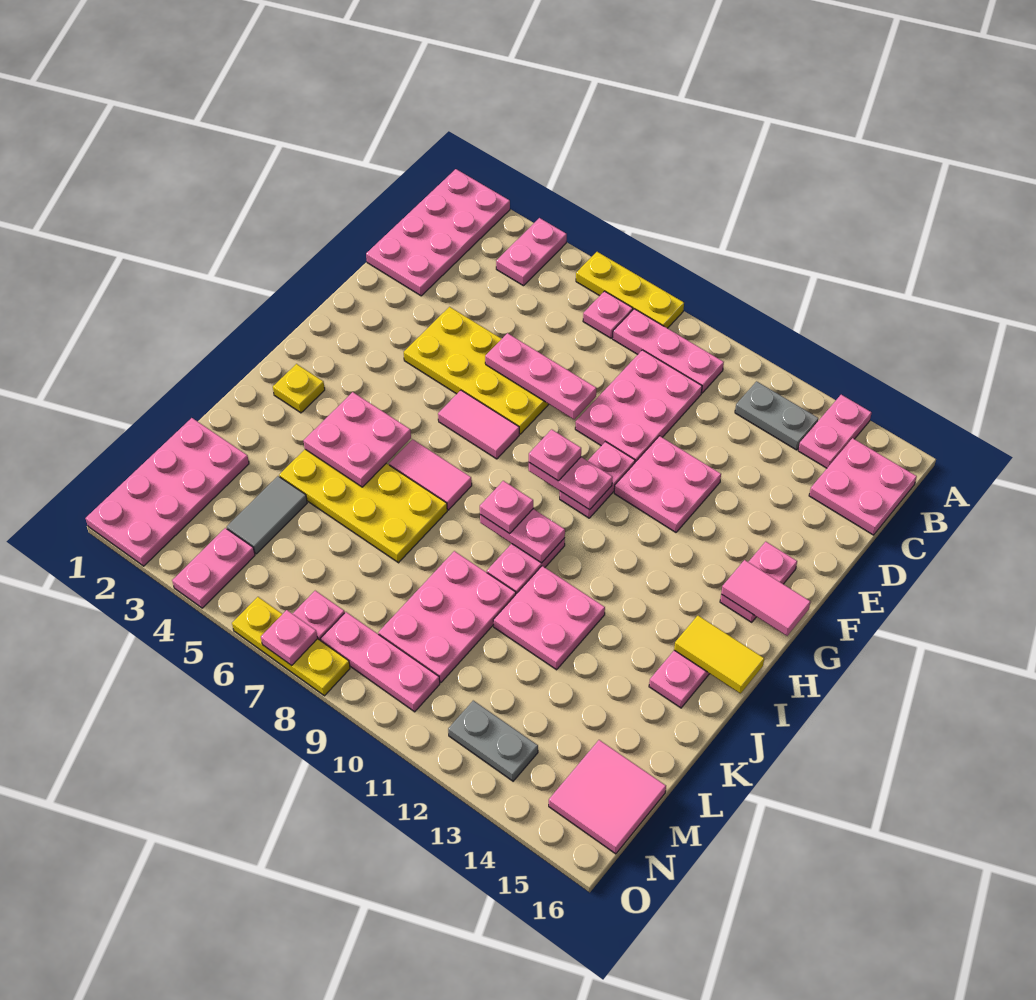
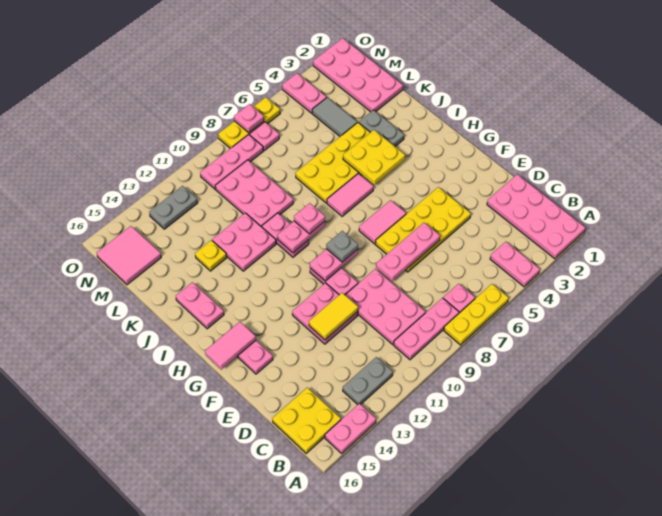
pink plate A14:B14 level 1 -> pink plate A14:A15 level 1
pink plate B15:C16 level 1 -> yellow plate B15:C16 level 1
pink plate G9 level 3 -> grey plate G9 level 3
yellow plate I2 level 1 -> yellow plate K13 level 1
pink plate I4:J5 level 2 -> yellow plate I4:J5 level 2
yellow tile I15:I16 level 2 -> yellow tile E11:E12 level 2
none -> grey plate J3:K3 level 1

